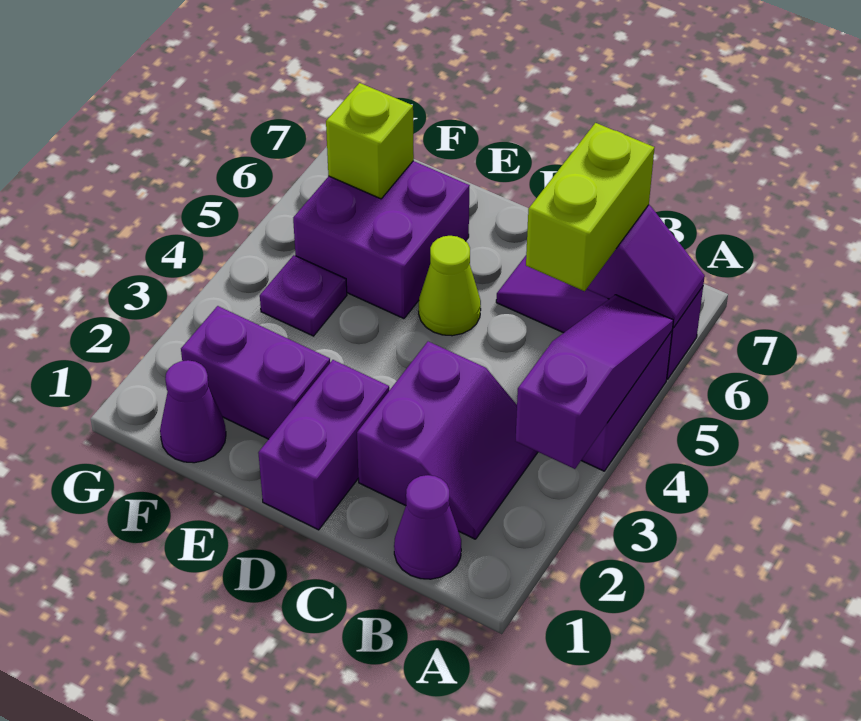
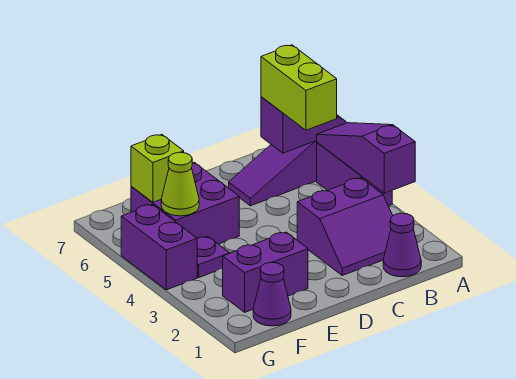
purple slope B2:C3 level 1 top C -> purple slope B2:C3 level 1 top 3
purple brick D1:D2 level 1 -> purple brick G4:G5 level 1
lime cone D5 level 1 -> lime cone F5 level 2

